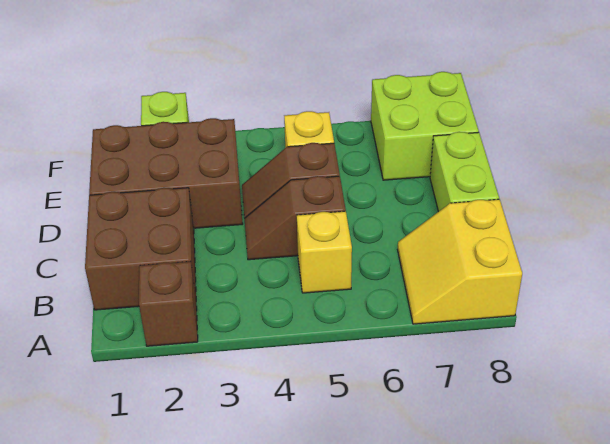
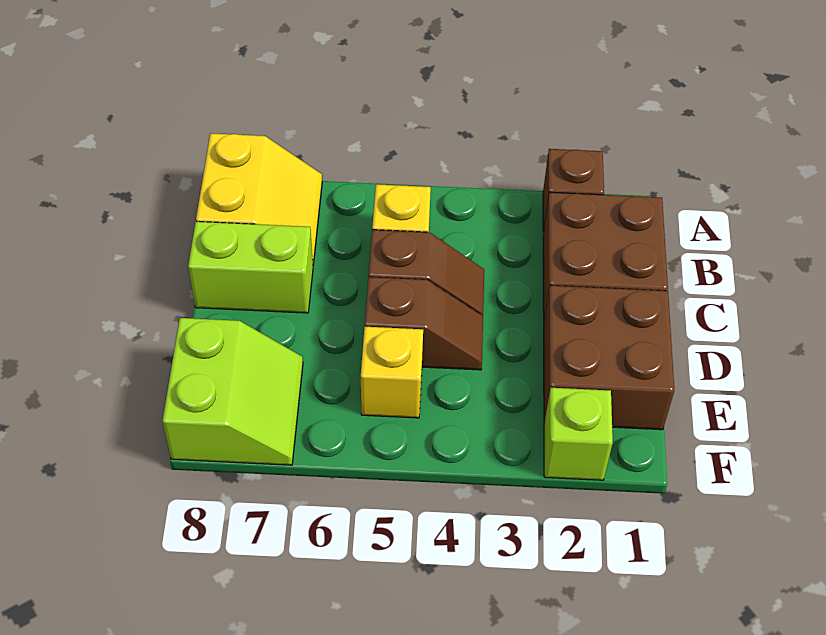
lime brick C8:D8 level 1 -> lime brick C7:C8 level 1
brown brick D1:E3 level 1 -> brown brick D1:E2 level 1
lime brick E7:F8 level 1 -> lime slope E7:F8 level 1 top 8

